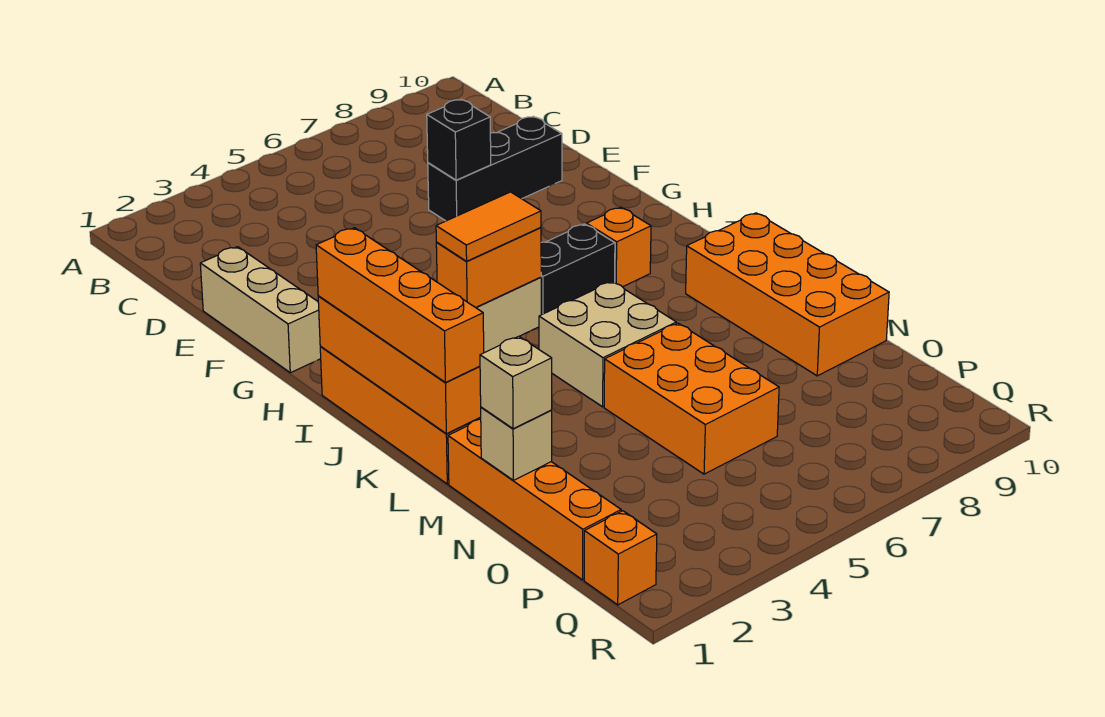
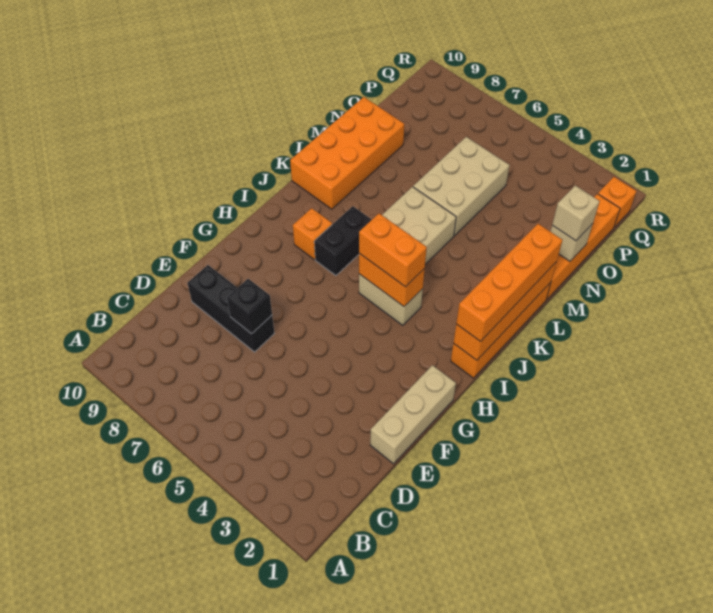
orange tile I4:I5 level 3 -> orange brick I4:I5 level 3
black brick I6:I7 level 1 -> black brick I7:J7 level 1
orange brick M5:O6 level 1 -> tan brick M5:O6 level 1

